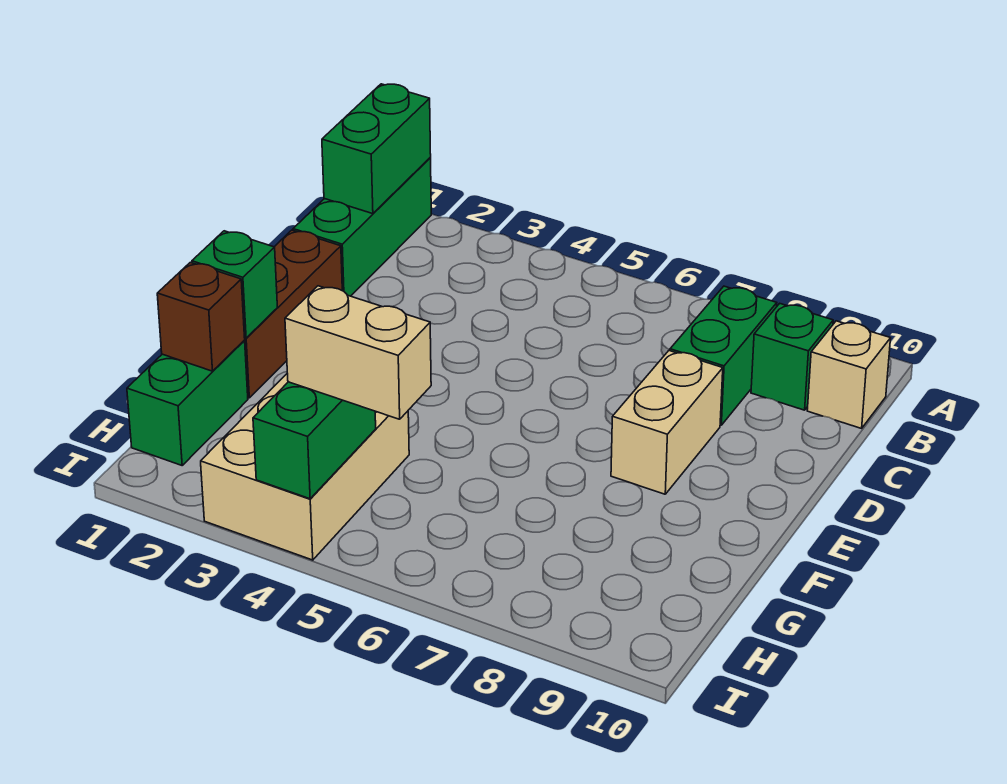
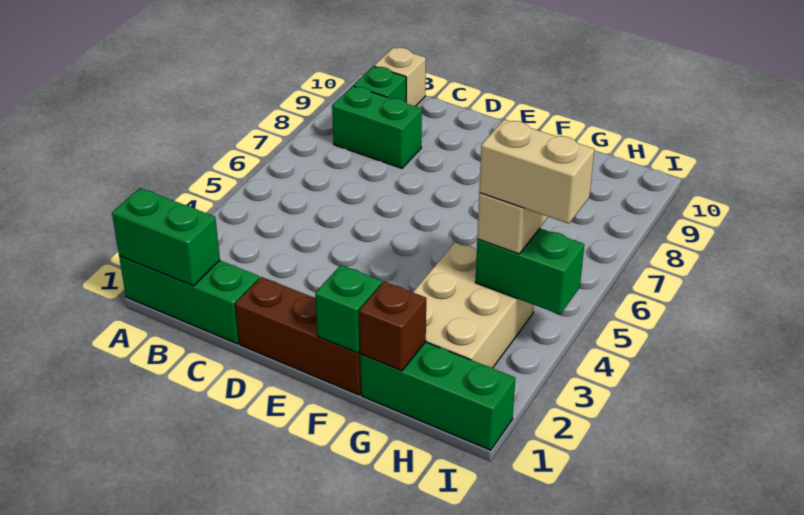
tan brick D8:E8 level 1 -> tan brick H4:I4 level 4
green brick G1:H1 level 1 -> green brick G1:I1 level 1
tan brick G3:I4 level 1 -> tan brick G2:H4 level 1

